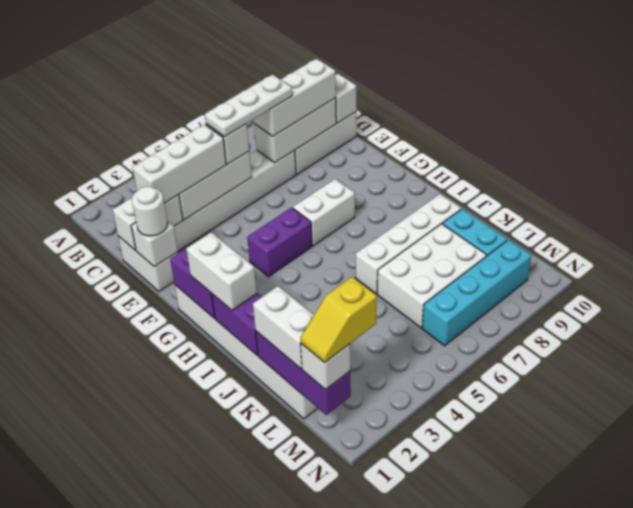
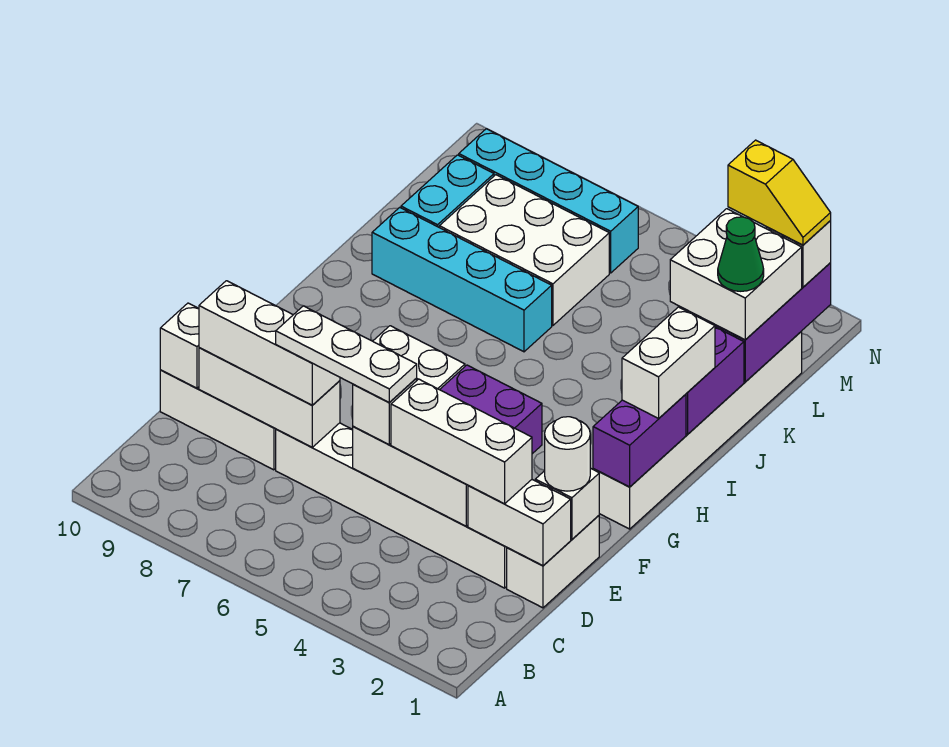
white brick J6:J9 level 1 -> cyan brick J6:J9 level 1
white brick K1:L1 level 3 -> white brick K1:L2 level 3
none -> green cone K1 level 4

